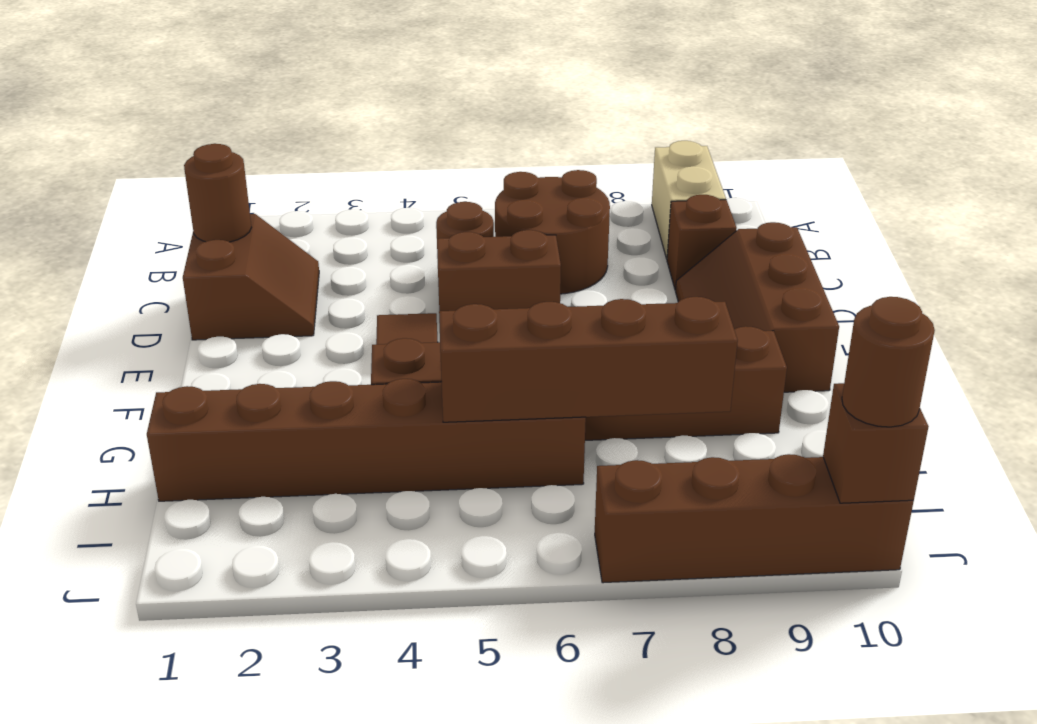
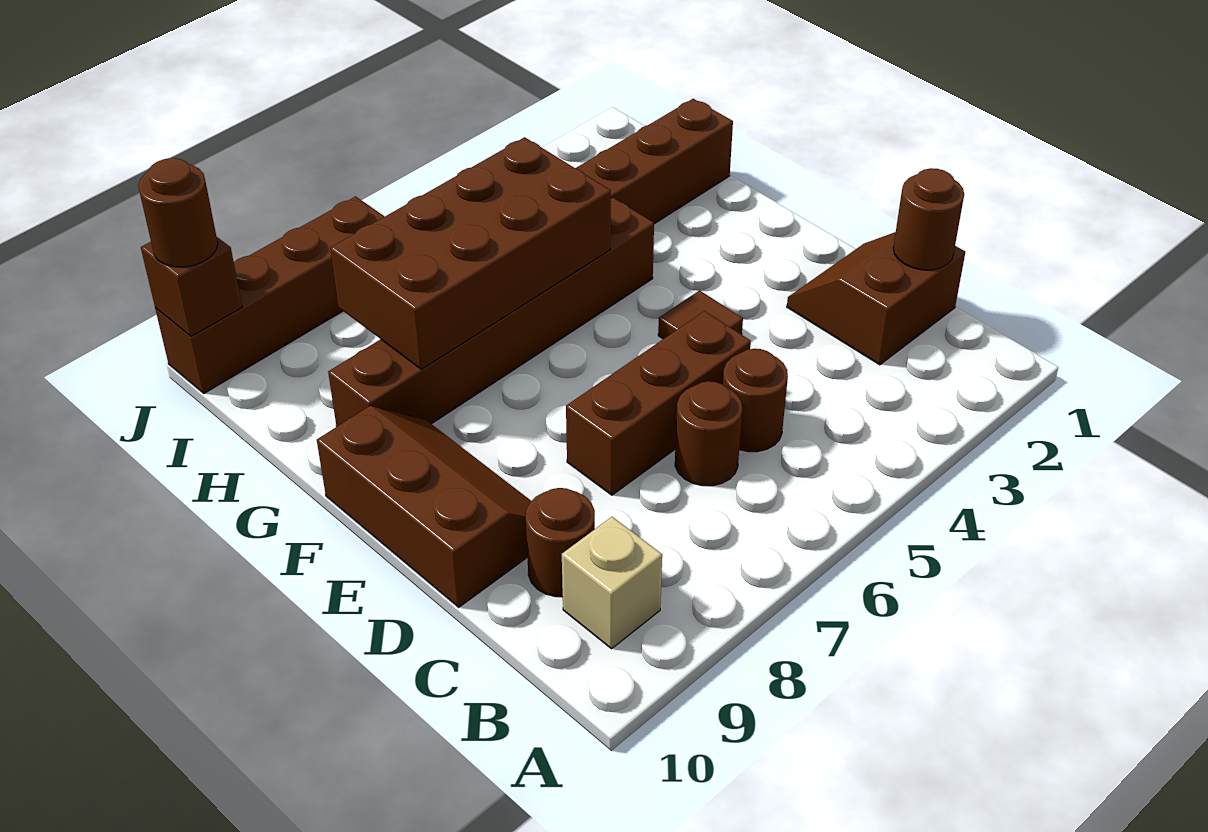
tan brick A9:B9 level 1 -> tan brick B9 level 1
brown round brick B6:C7 level 1 -> brown round brick C6 level 1
brown slope C1:D2 level 1 top 1 -> brown slope C1:D2 level 1 top C
brown brick C9 level 1 -> brown round brick C9 level 1
brown brick D5:D6 level 1 -> brown brick D5:D7 level 1
brown brick H5:H8 level 2 -> brown brick G5:H8 level 2

